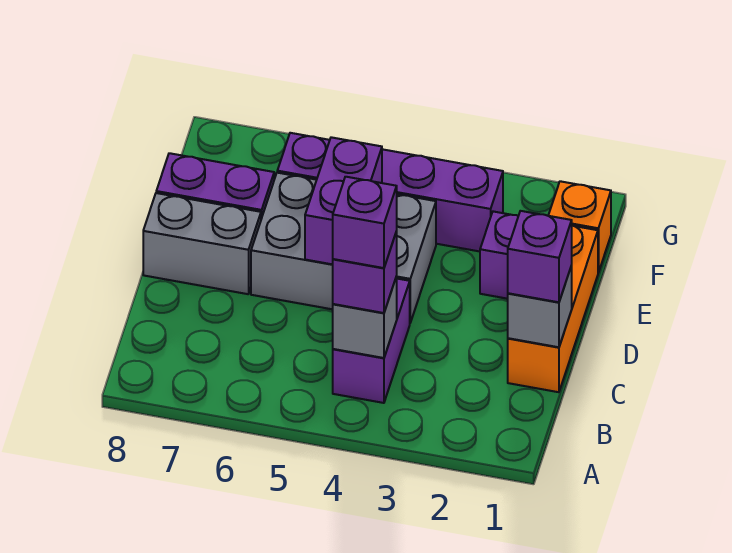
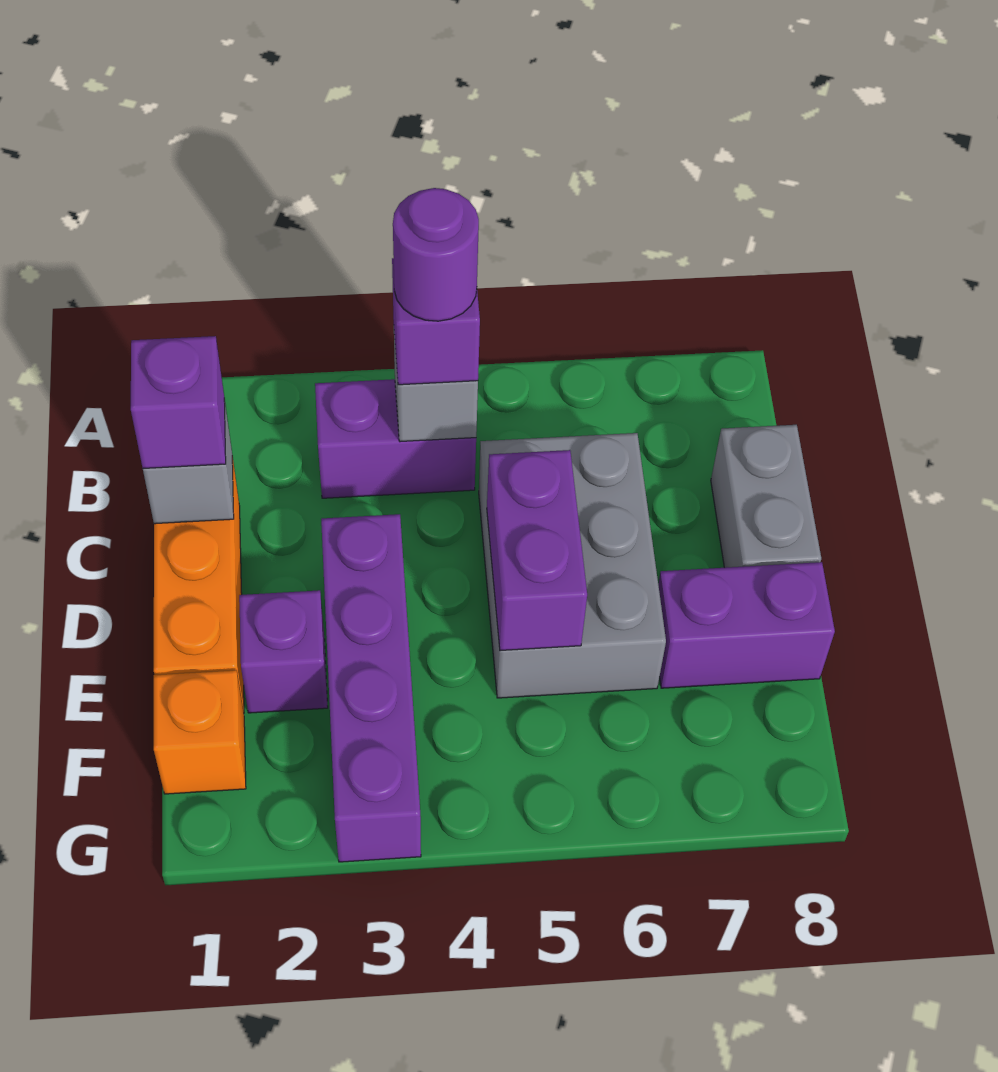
purple brick B4:C4 level 1 -> purple brick B3:B4 level 1
purple brick B4 level 4 -> purple round brick B4 level 4
grey brick D4:E6 level 1 -> grey brick C5:E6 level 1
grey brick D7:D8 level 1 -> grey brick C8:D8 level 1
purple brick F3:F6 level 1 -> purple brick D3:G3 level 1

